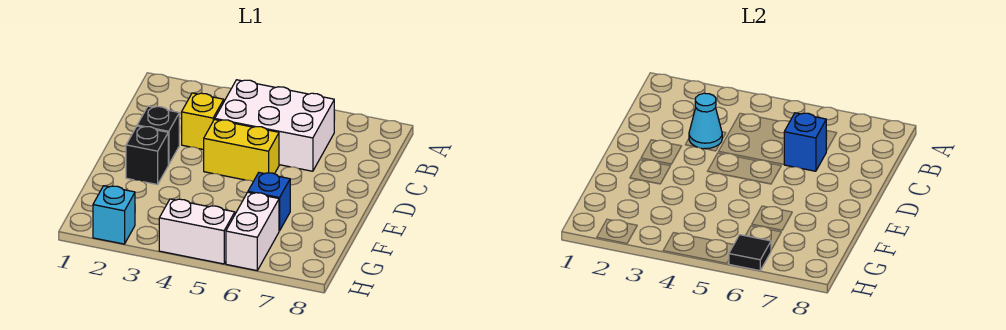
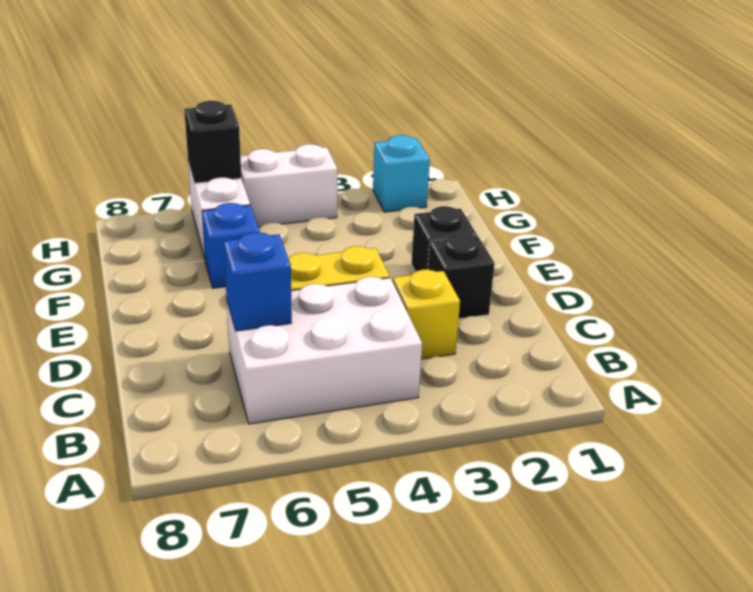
cyan cone C3 level 2 -> none
black tile H6 level 2 -> black brick H6 level 2

